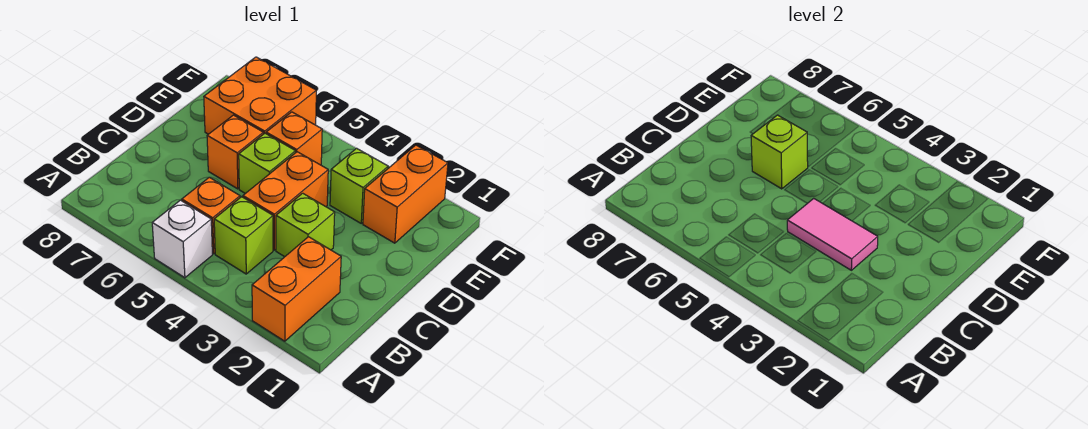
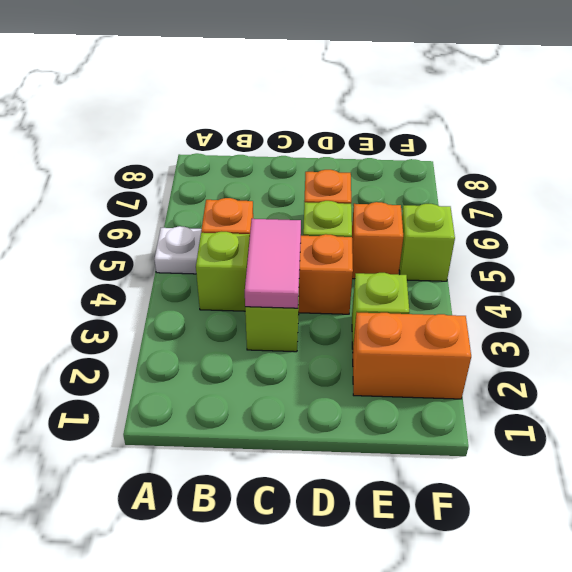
orange brick A2:B2 level 1 -> none
white brick A5 level 1 -> white plate A5 level 1
lime brick D6 level 2 -> lime brick F5 level 1
orange brick E6:F7 level 1 -> none

